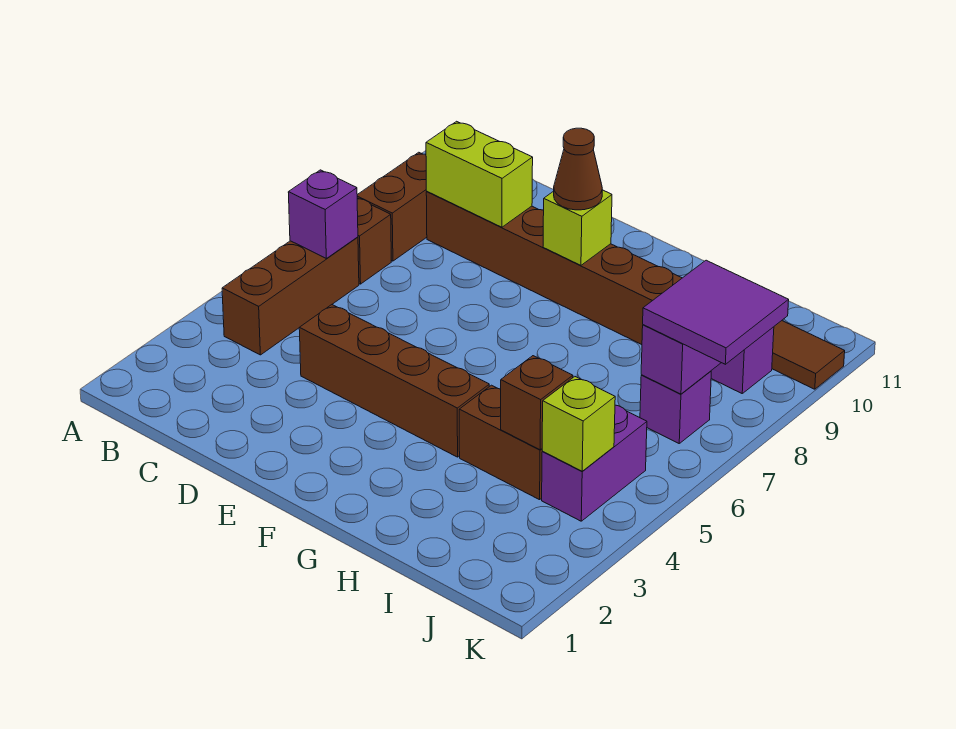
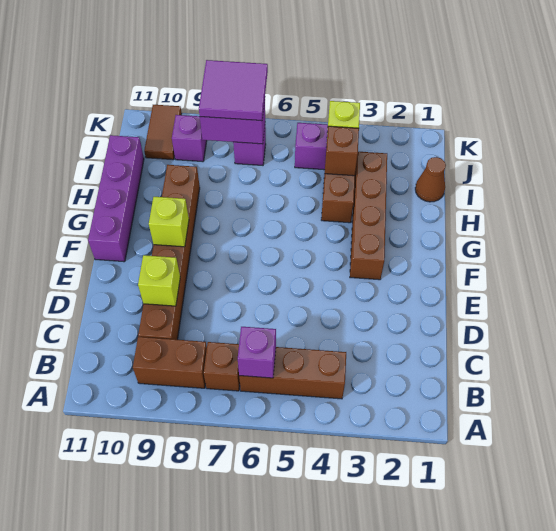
lime brick C9:D9 level 2 -> lime brick D9 level 2
brown brick D4:G4 level 1 -> brown brick F3:I3 level 1
brown cone F9 level 3 -> brown cone I1 level 1
none -> purple brick F11:I11 level 1

